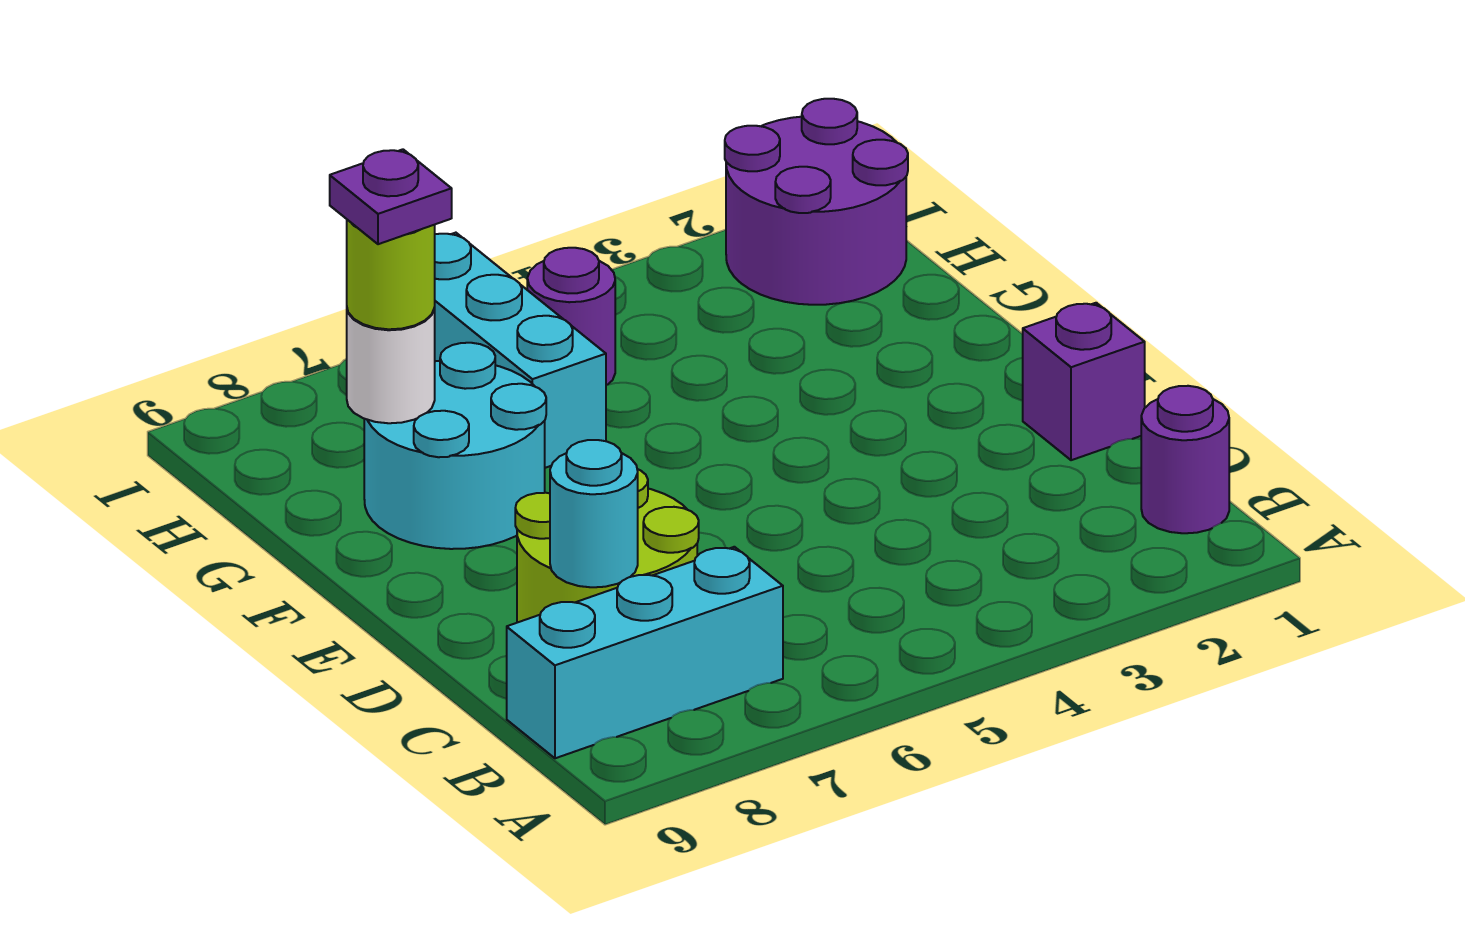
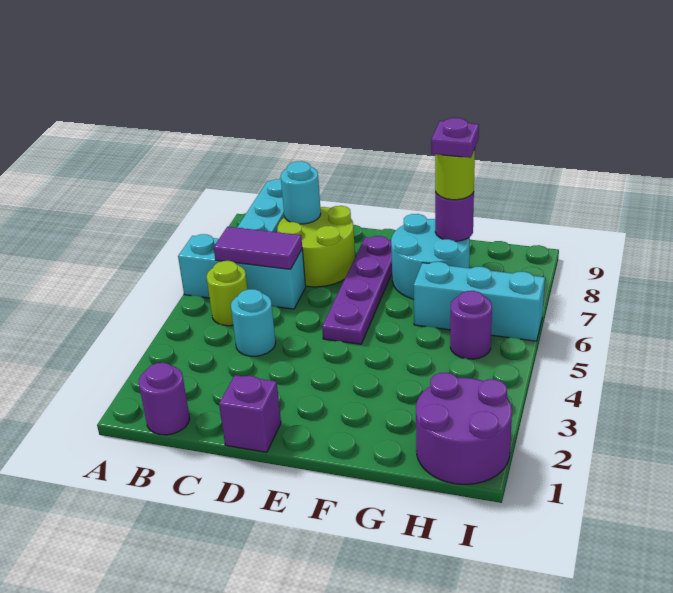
none -> cyan brick A6:C6 level 1
none -> lime round brick B5 level 1
none -> purple tile B6:C6 level 2
none -> cyan round brick C4 level 1
none -> purple plate E5:E8 level 1
white round brick G8 level 2 -> purple round brick G8 level 2

